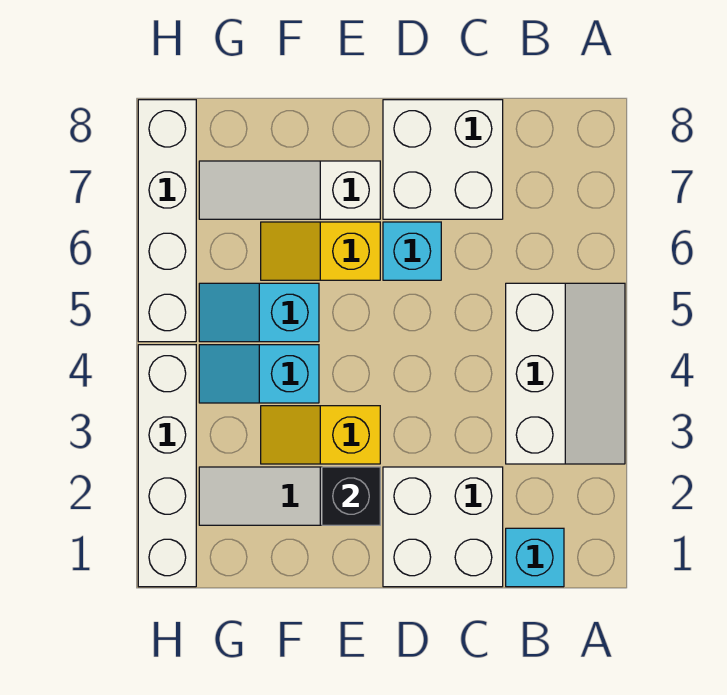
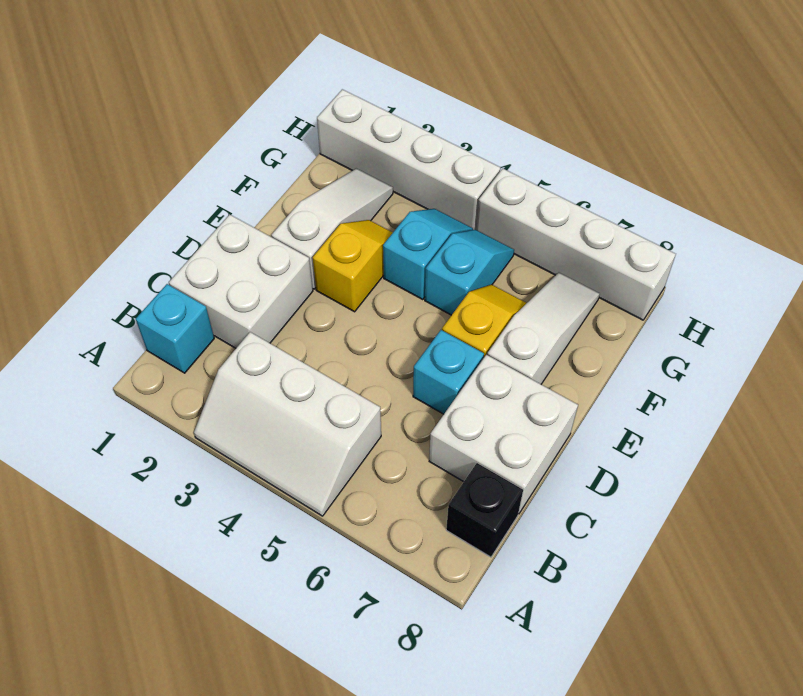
black brick E2 level 2 -> black brick B8 level 1

